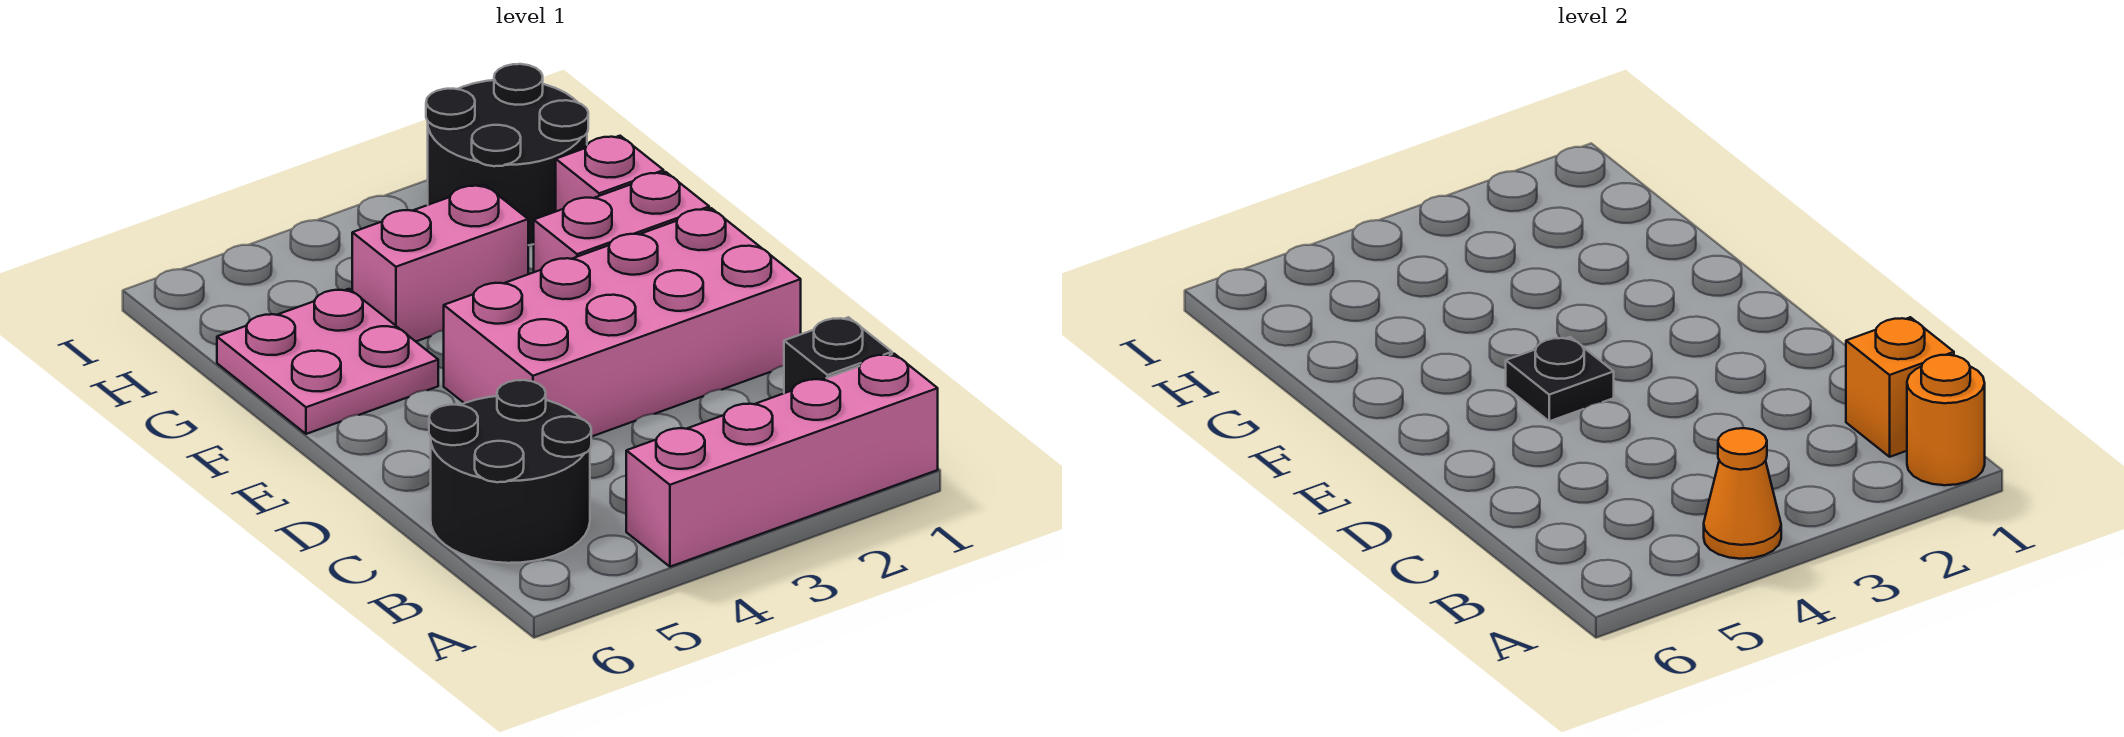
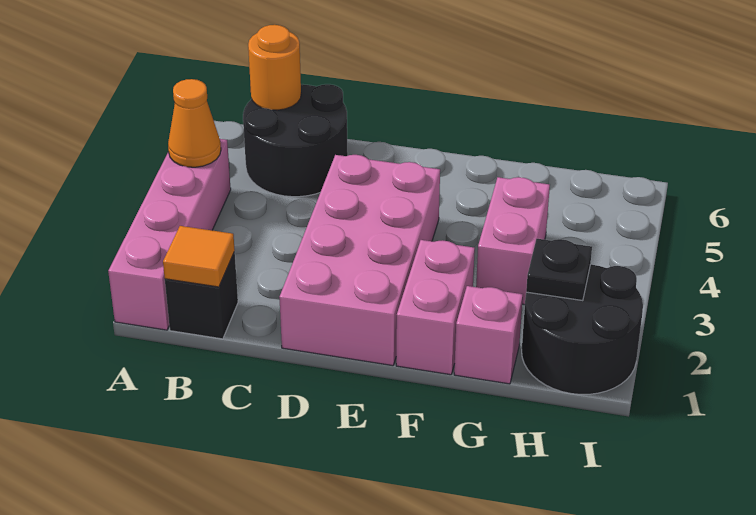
orange round brick A1 level 2 -> orange round brick B6 level 2
orange brick B1 level 2 -> orange tile B1 level 2
black plate E4 level 2 -> black plate H2 level 2
pink plate F5:G6 level 1 -> none

